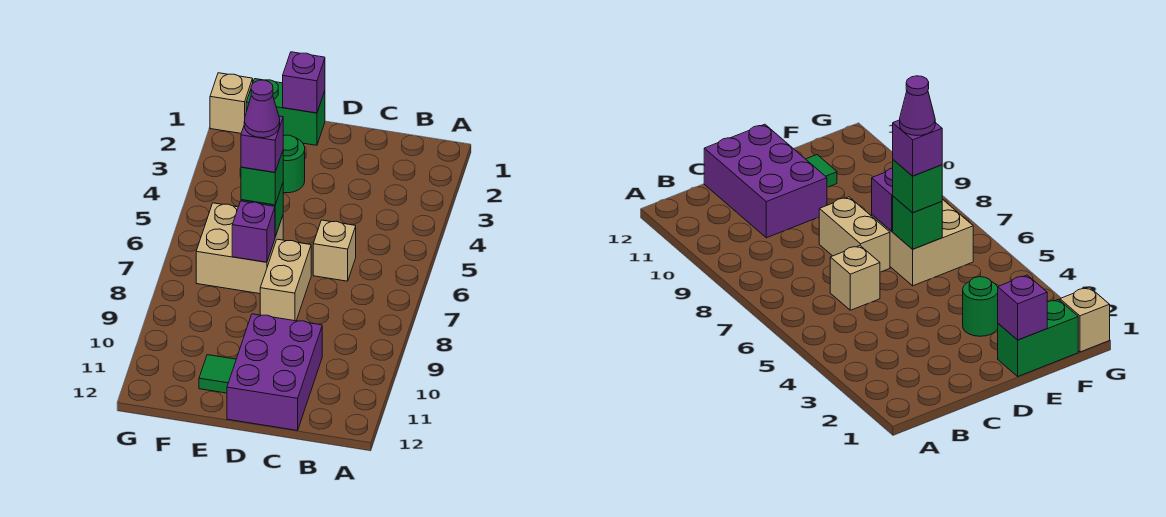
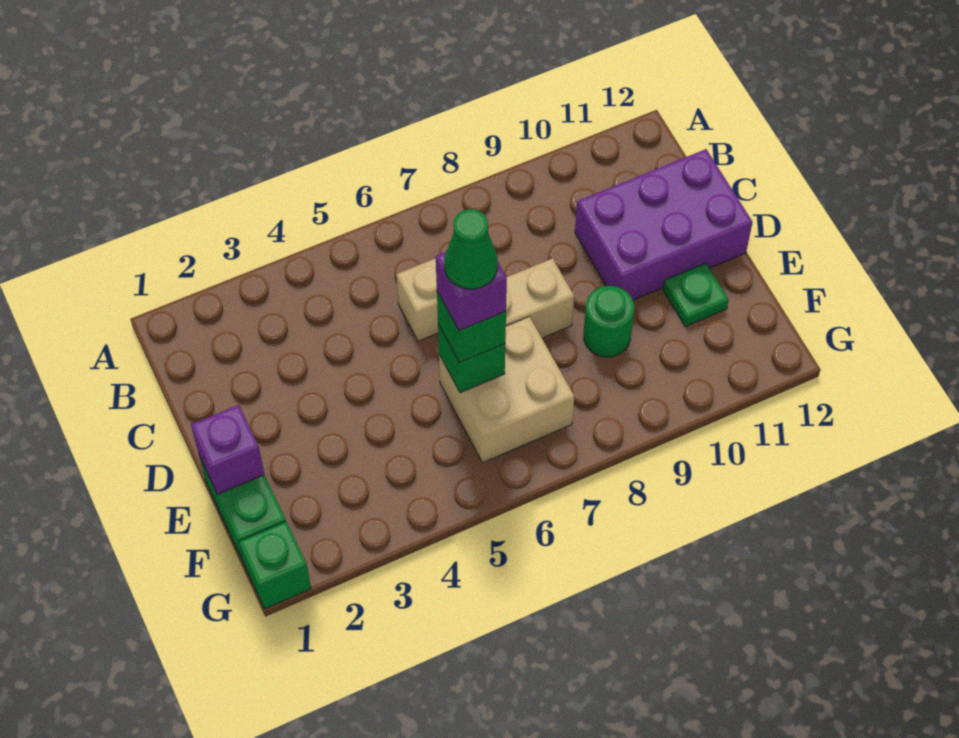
green round brick E3 level 1 -> green round brick E9 level 1
purple cone E6 level 5 -> green cone E6 level 5
purple brick E7 level 2 -> none
green tile E11 level 1 -> green plate E11 level 1
tan brick G1 level 1 -> green brick G1 level 1

